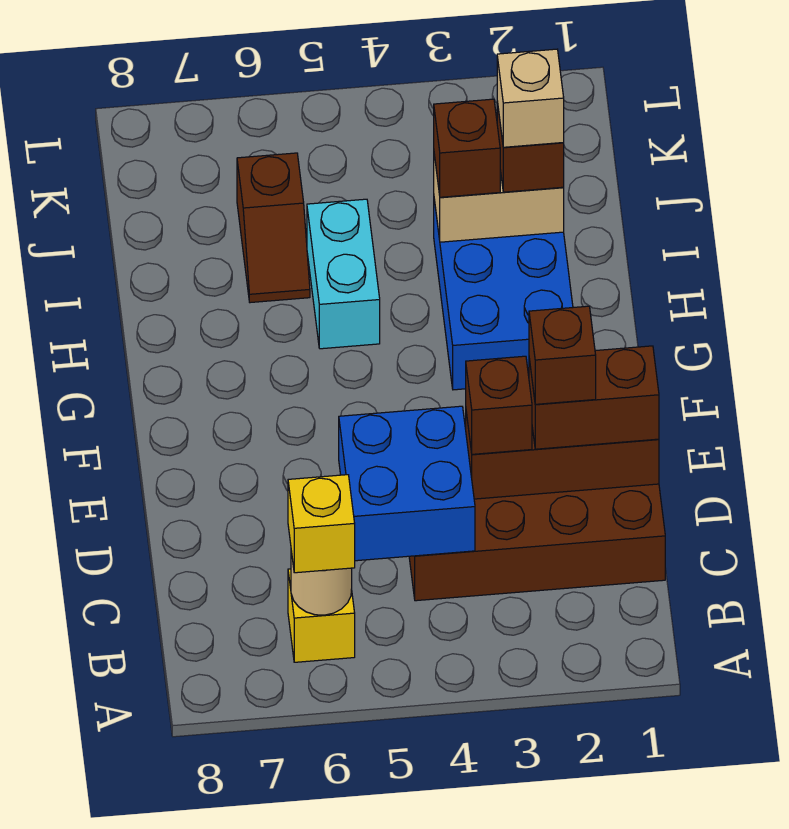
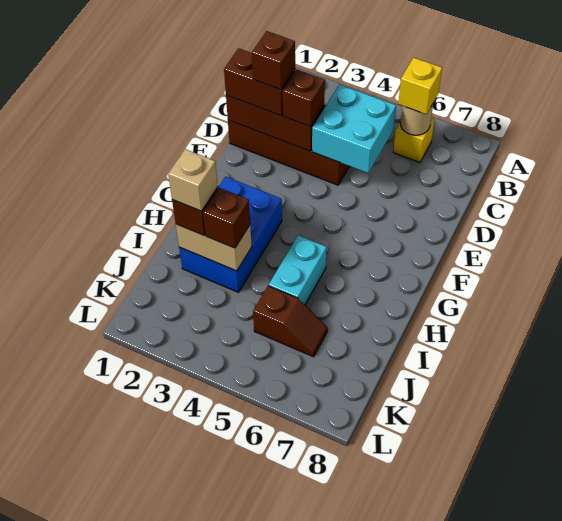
blue brick C4:D5 level 2 -> cyan brick C4:D5 level 2
brown slope I6:J6 level 1 top J -> brown slope J5:J6 level 1 top 5

